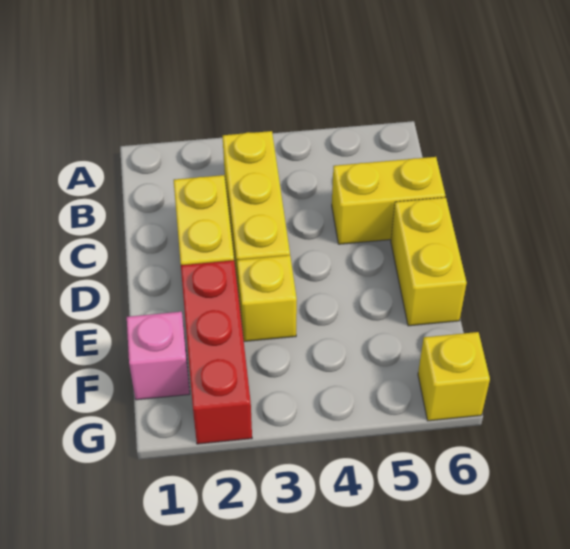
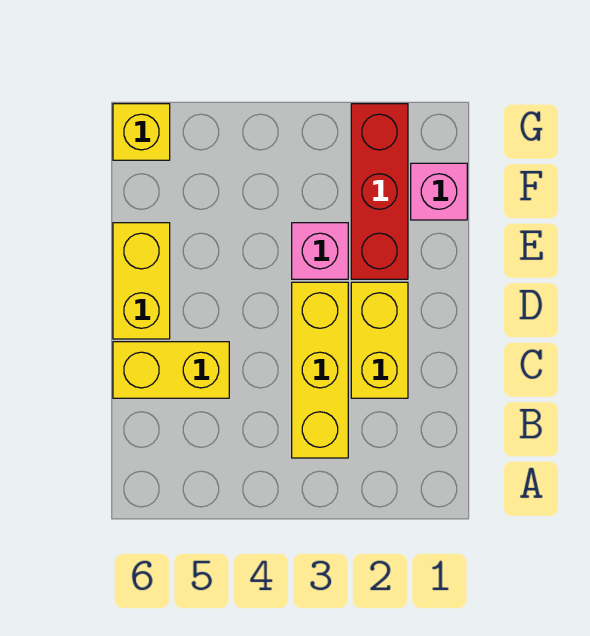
yellow brick E3 level 1 -> pink brick E3 level 1

